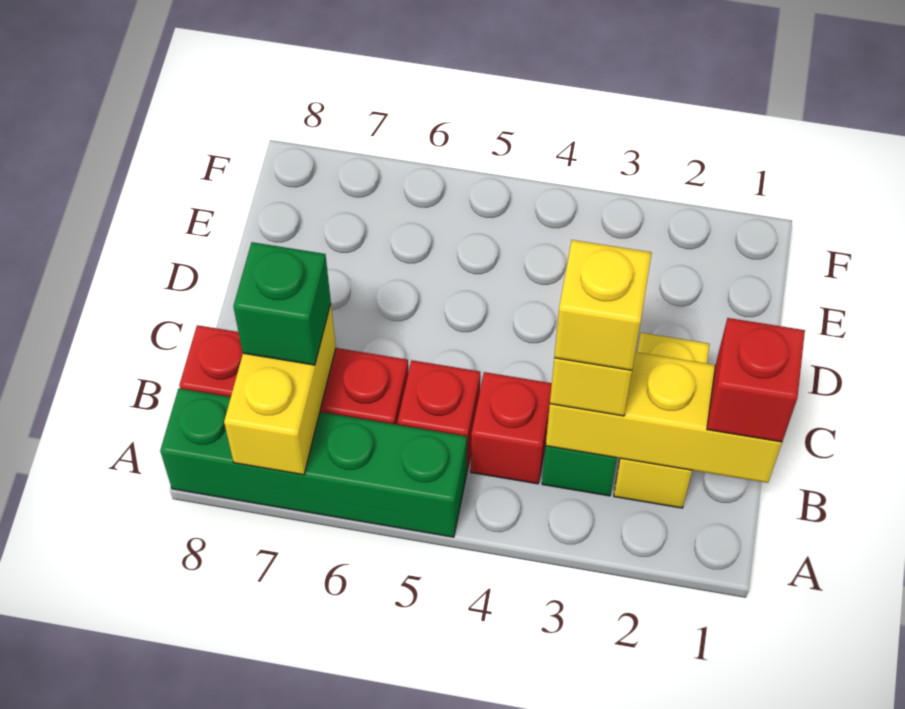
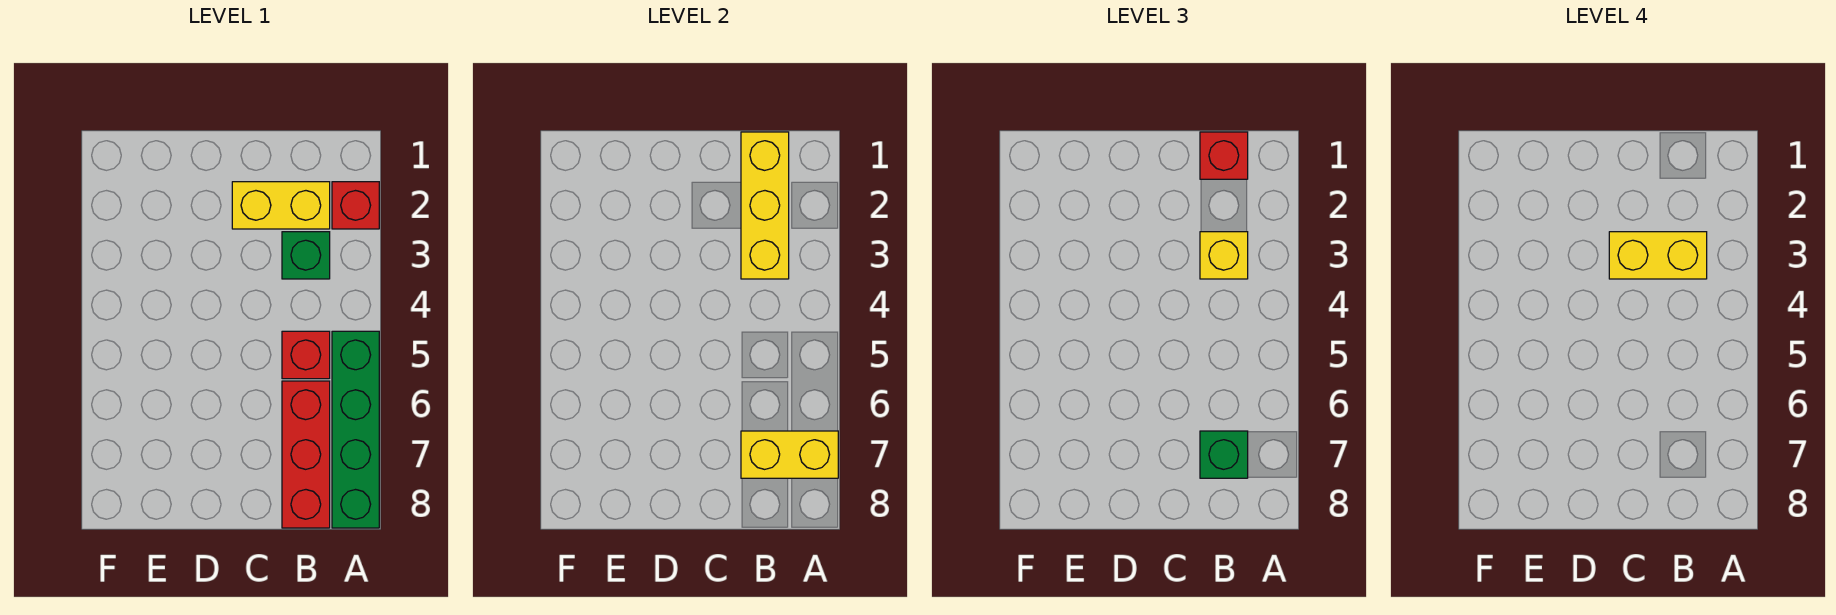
yellow brick B3 level 4 -> yellow brick B3:C3 level 4
red brick B4 level 1 -> red brick A2 level 1

